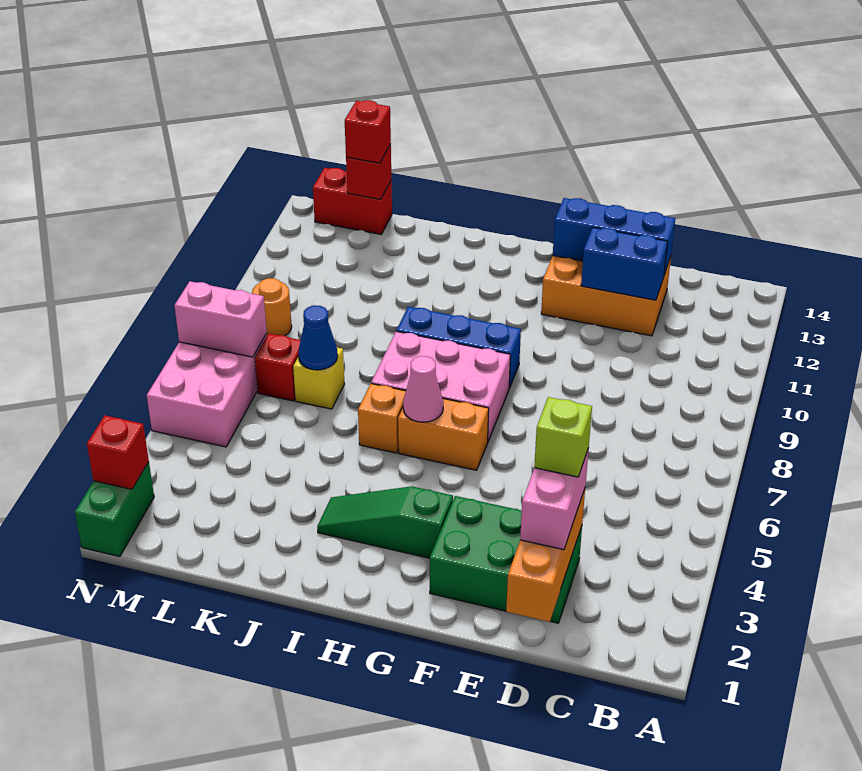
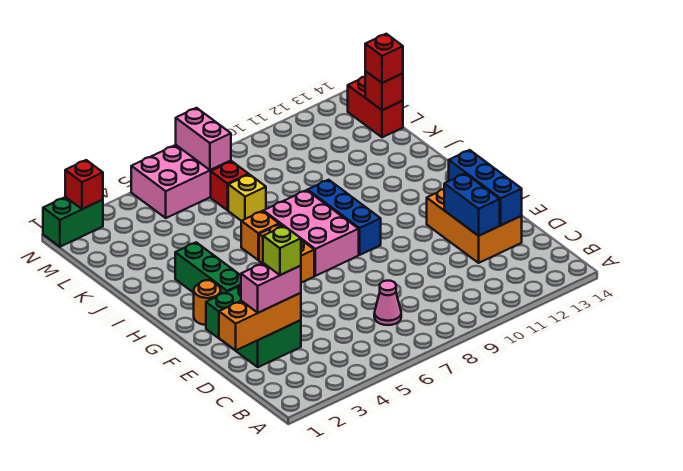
green slope G3:I3 level 1 top G -> green brick G3:I3 level 1
pink cone H6 level 2 -> pink cone C7 level 1
blue cone K7 level 2 -> none
orange round brick M9 level 1 -> orange round brick G2 level 1

